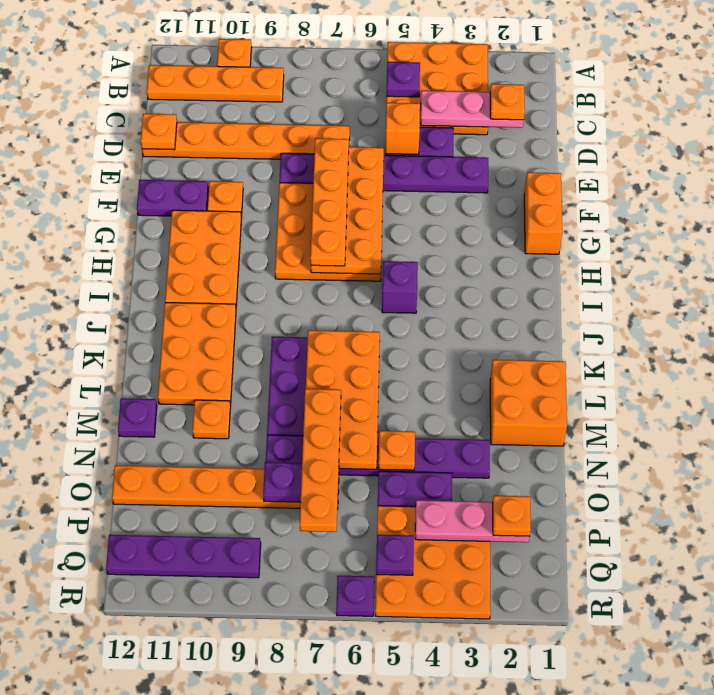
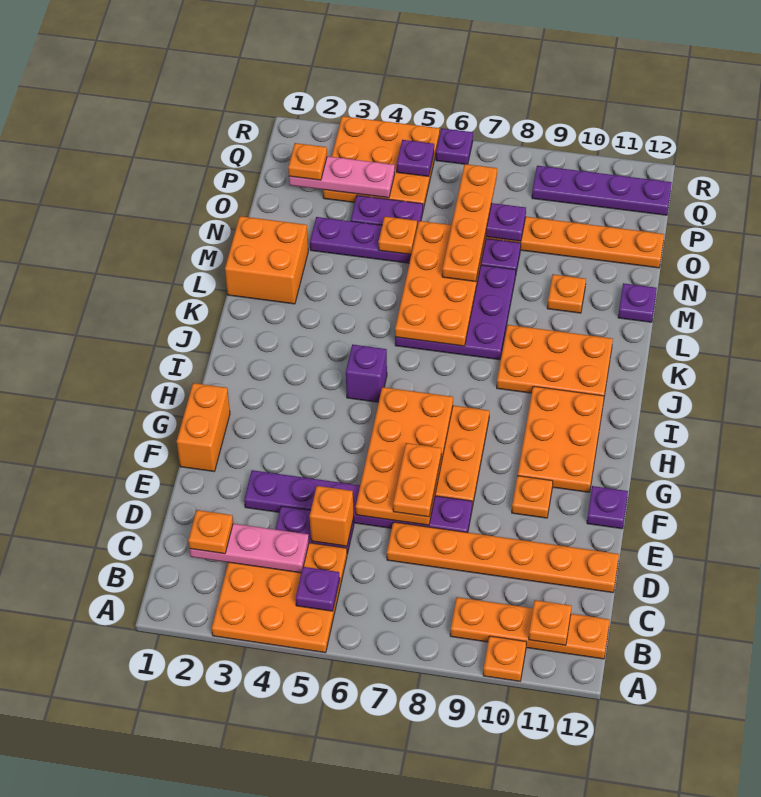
orange plate D12 level 2 -> orange plate B11 level 2
orange plate E7:H7 level 3 -> orange plate E7:F7 level 3
purple plate F11:F12 level 1 -> purple plate F12 level 1
orange plate J10:L11 level 1 -> orange plate J9:K11 level 1

